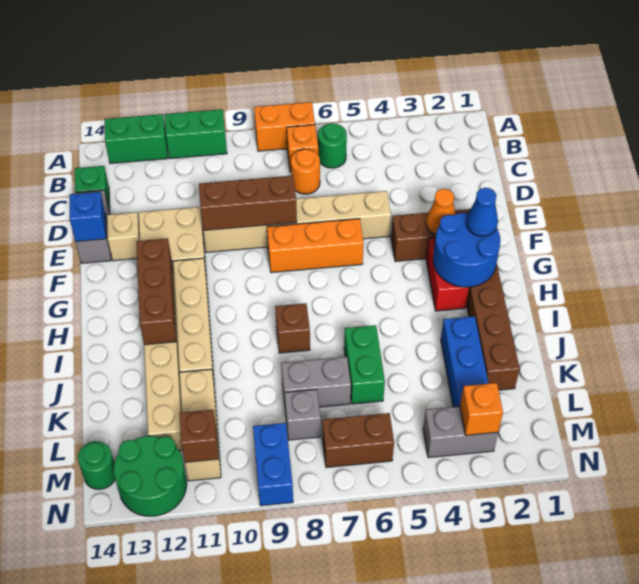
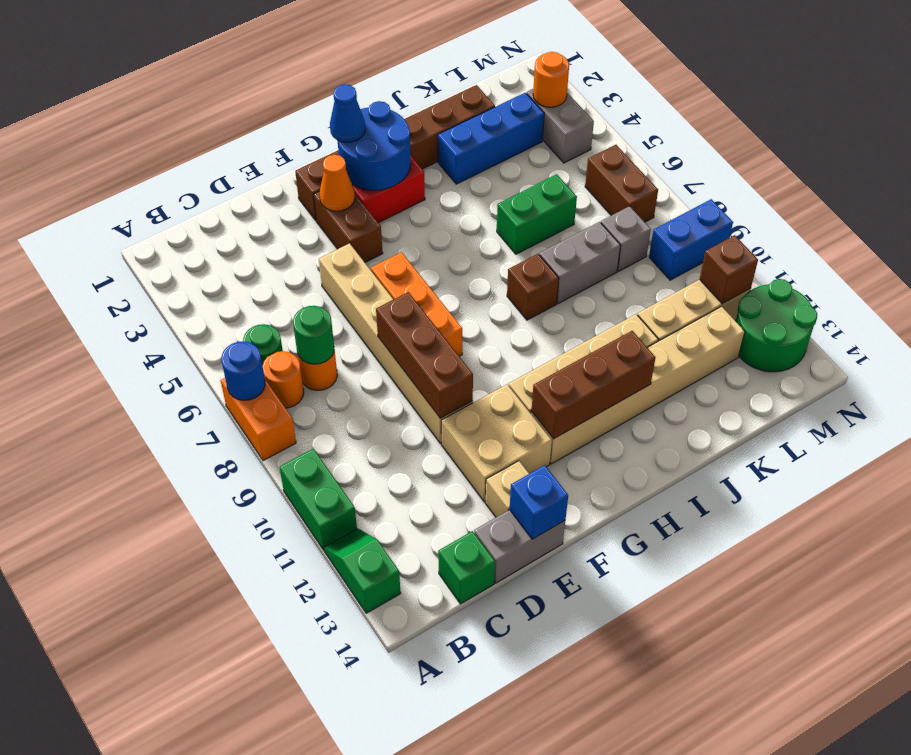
none -> blue round brick A7 level 2
green brick A12:A13 level 1 -> green slope A12:A13 level 1 top 13
orange brick B7 level 1 -> orange round brick B7 level 1
grey brick K7:K8 level 1 -> grey brick J8:K8 level 1
orange brick M3 level 2 -> orange round brick M3 level 2
green round brick M14 level 1 -> green round brick C7 level 2

